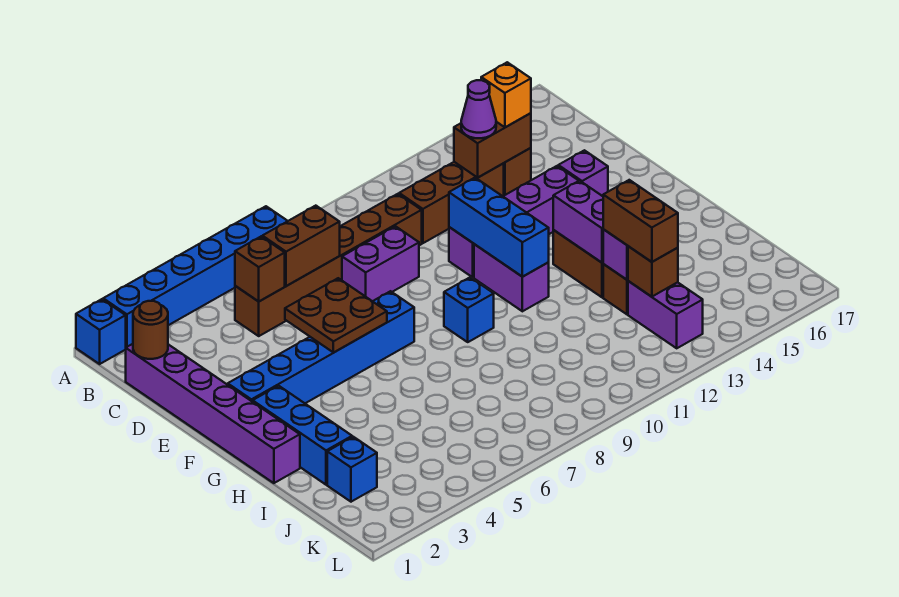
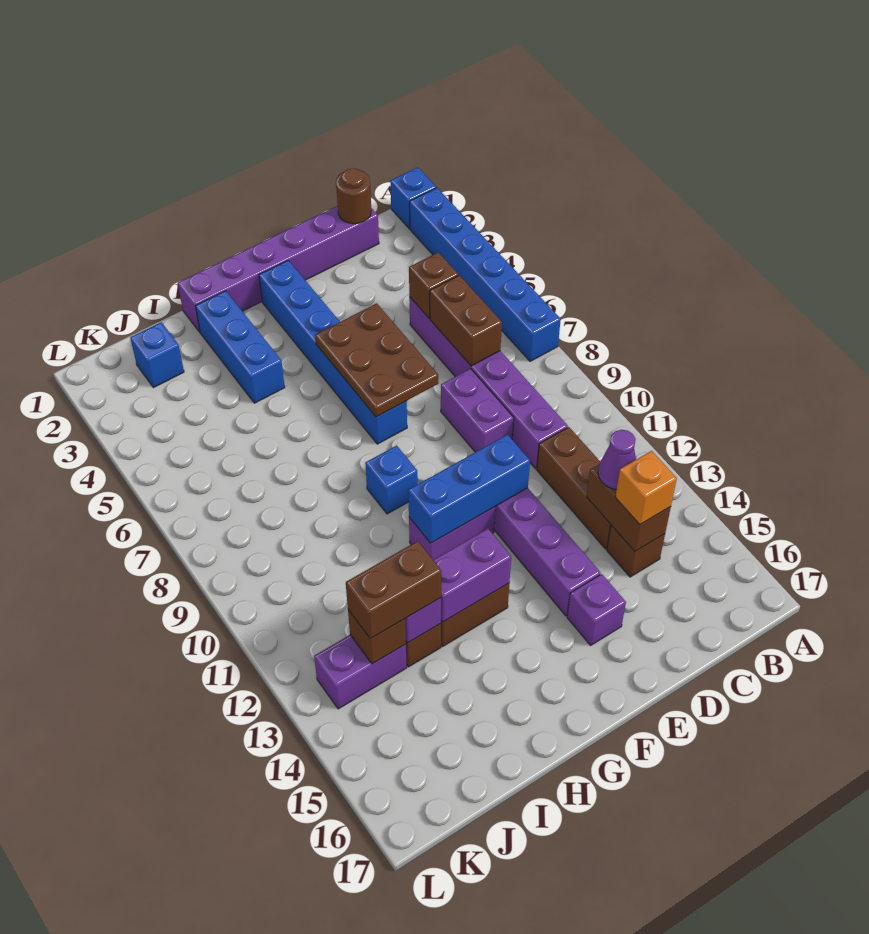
brown brick C5:C10 level 1 -> purple brick C5:C10 level 1
brown plate E5:F6 level 2 -> brown plate E5:F7 level 2
blue brick G2:I2 level 1 -> blue brick H2:H4 level 1

